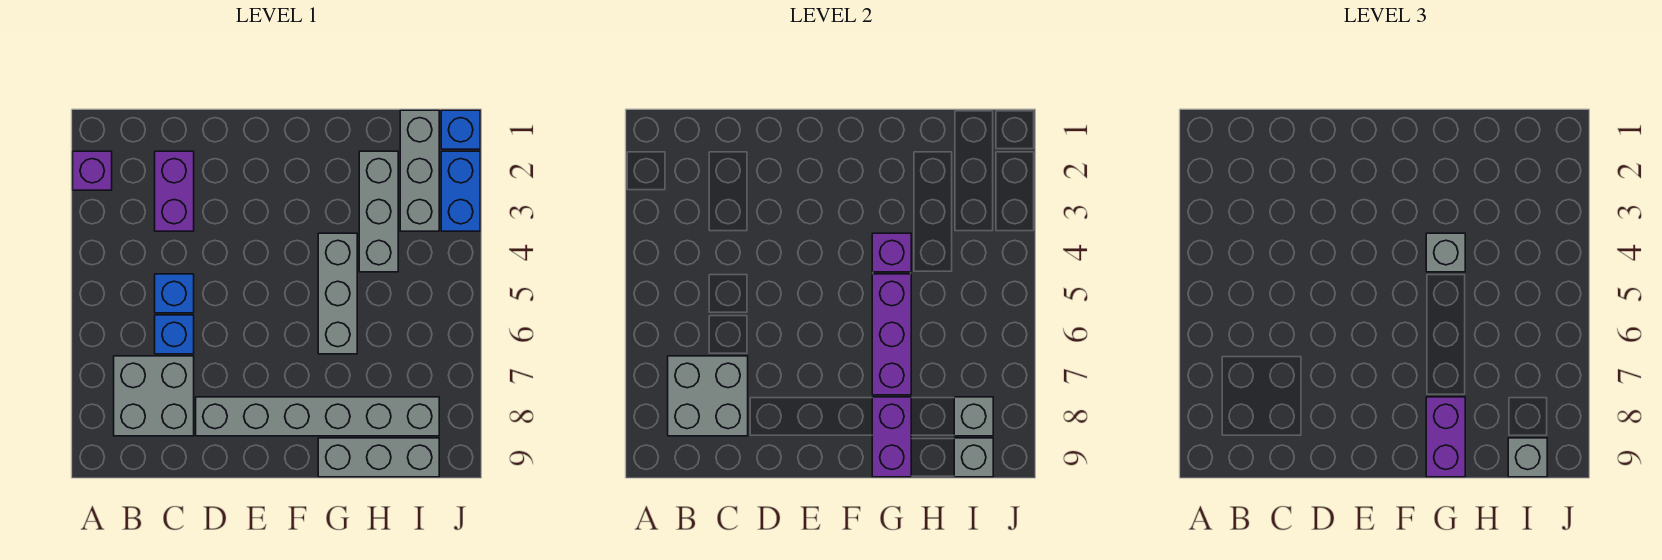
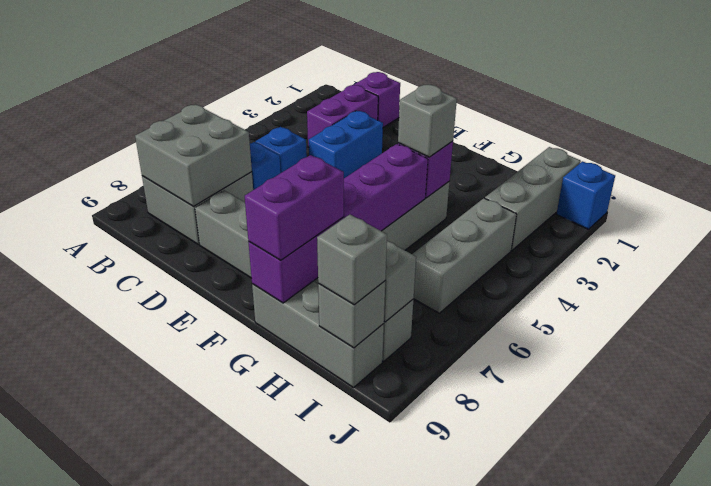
purple brick A2 level 1 -> purple brick C1 level 1
grey brick H2:H4 level 1 -> grey brick I4:I6 level 1
blue brick J2:J3 level 1 -> blue brick D3:D4 level 1

